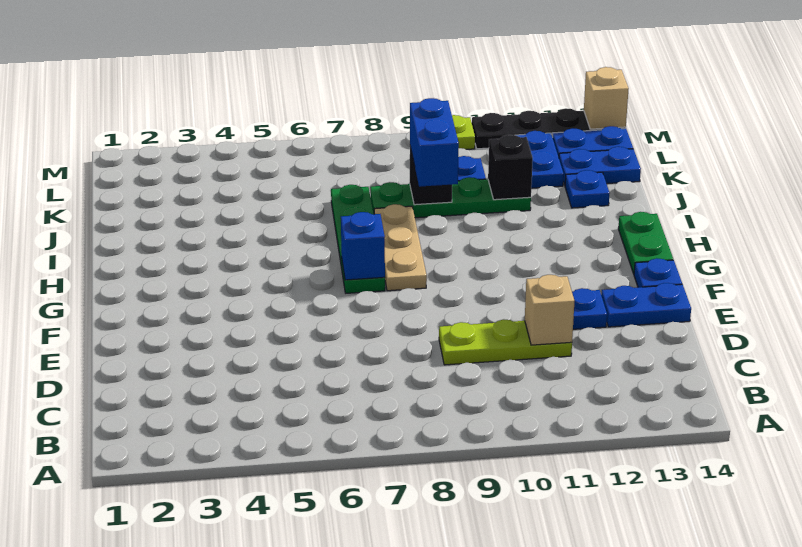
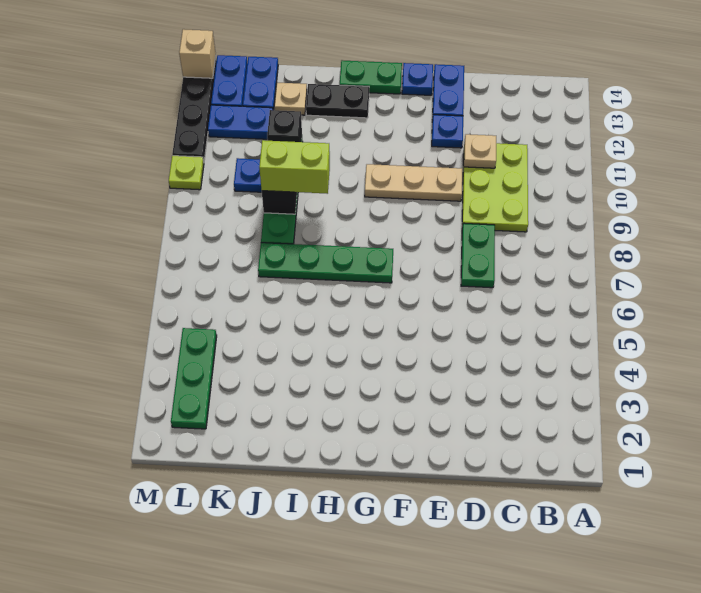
none -> green plate D7:D8 level 1
lime plate D9:D11 level 1 -> lime plate C9:D11 level 1
tan brick D11 level 2 -> tan plate D11 level 2
blue brick G7 level 2 -> none
tan plate G8:I8 level 1 -> tan plate E10:G10 level 1
none -> black plate H13:I13 level 1
blue brick I9:J9 level 3 -> lime brick I9:J9 level 3
blue plate J13 level 1 -> tan plate J13 level 1
none -> green plate L2:L4 level 1

